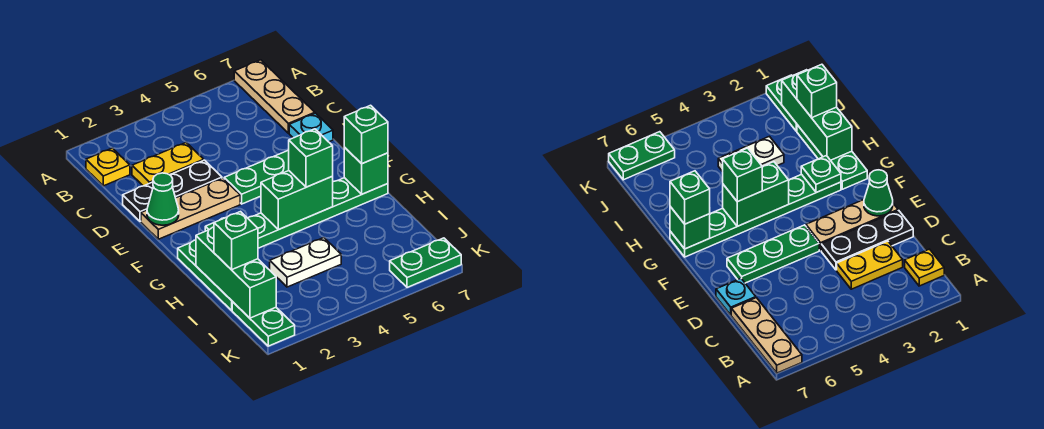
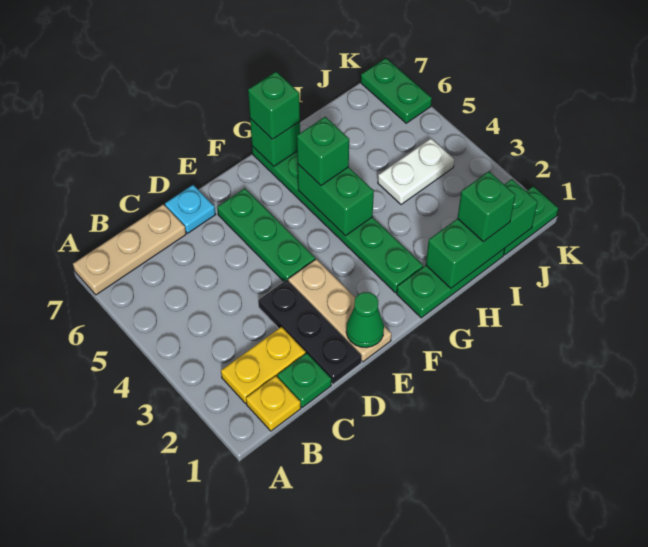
yellow plate C2:C3 level 1 -> yellow plate B2:C2 level 1
green plate G2 level 2 -> green plate C1 level 1
white plate I3:I4 level 1 -> white plate I4:J4 level 1

